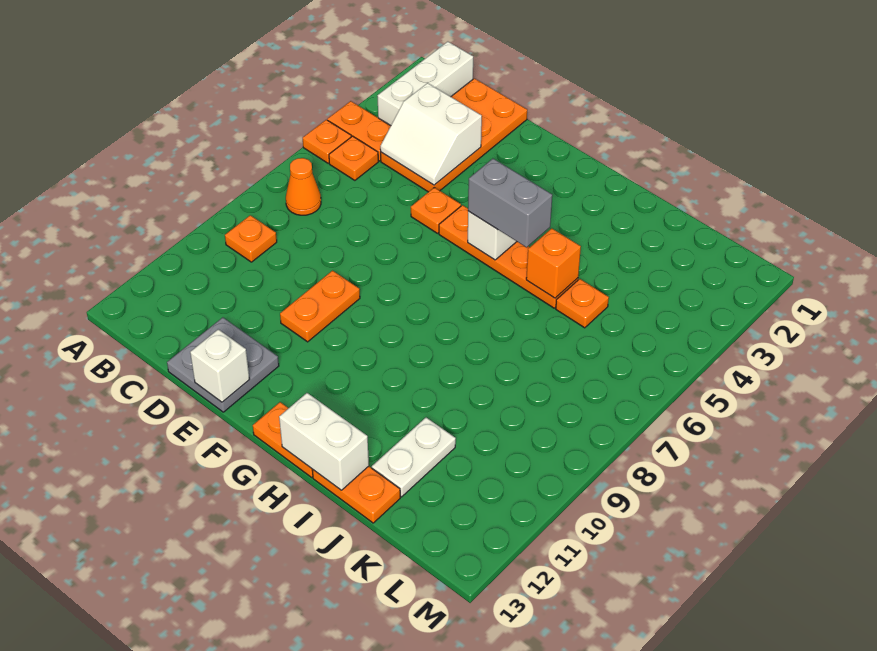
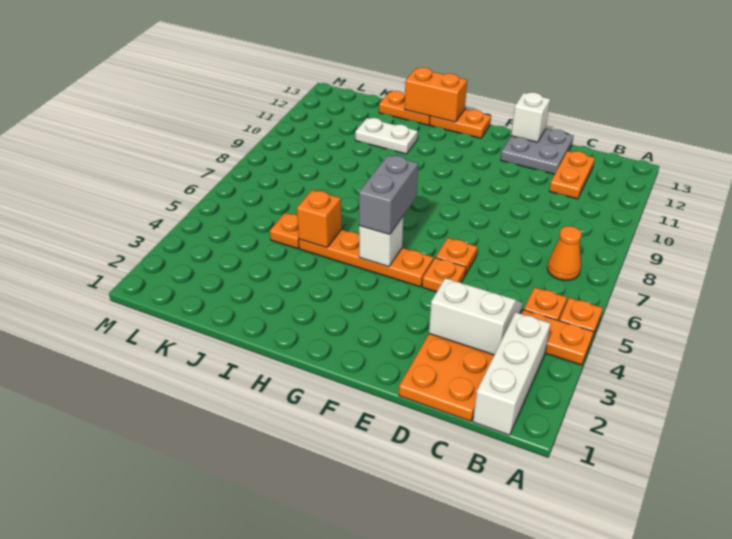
orange plate B9 level 1 -> orange plate E6 level 1
orange plate E9:E10 level 1 -> orange plate C11:C12 level 1
grey brick G5:H5 level 3 -> grey brick G5:G6 level 3
white brick H13:I13 level 2 -> orange brick H13:I13 level 2
white plate J11:J12 level 1 -> white plate I11:J11 level 1

